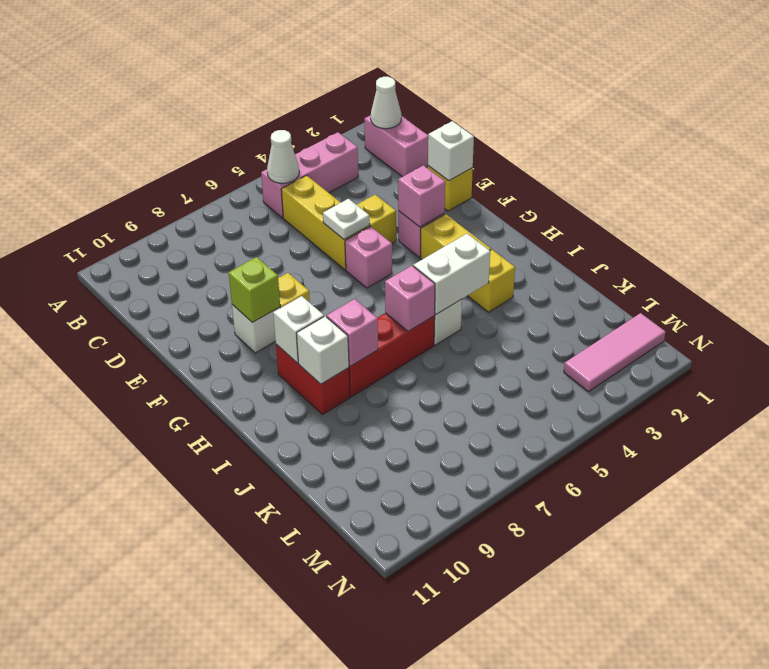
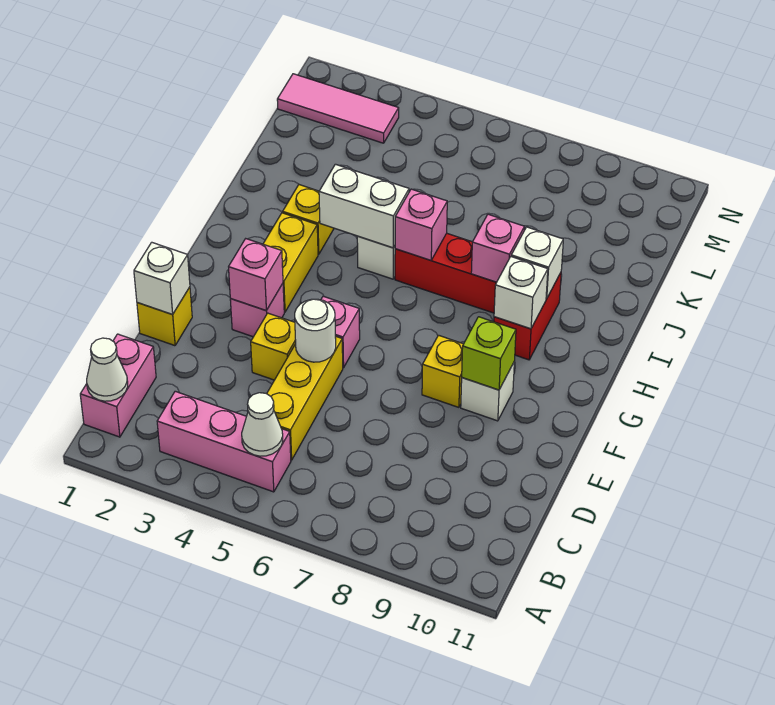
white plate E5 level 2 -> white round brick E5 level 2

